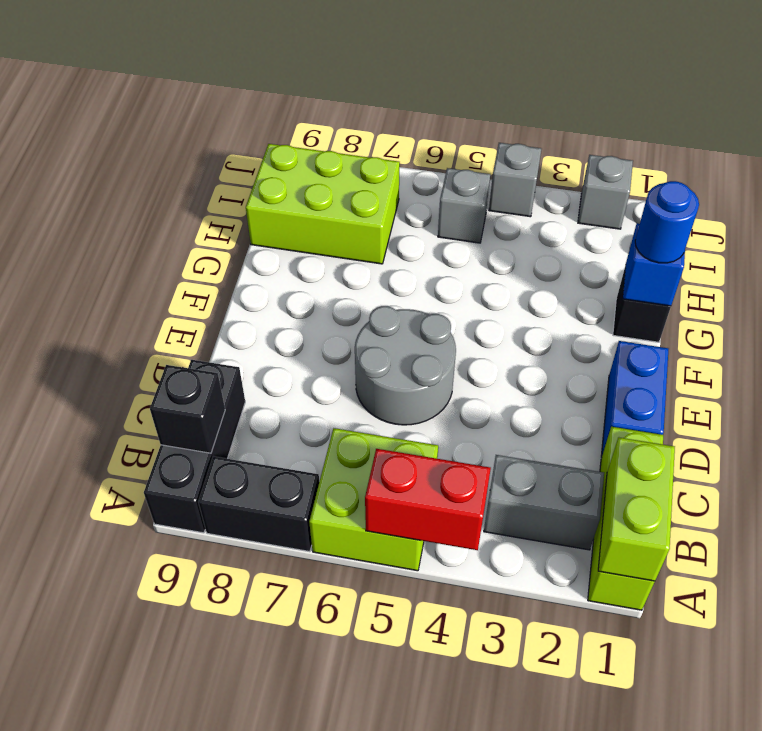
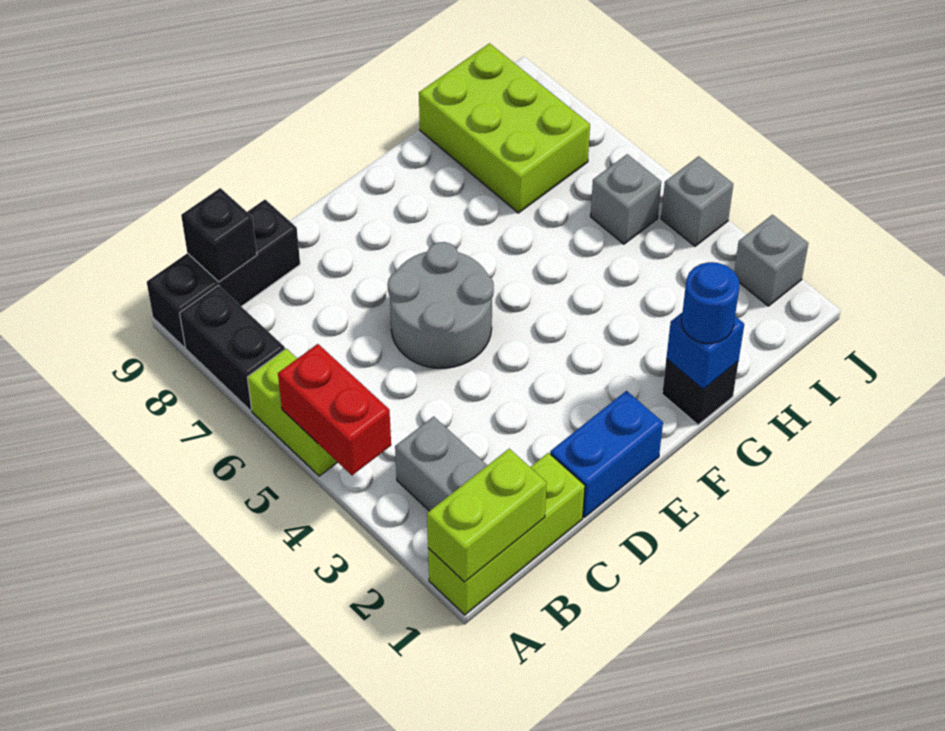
lime brick A5:B6 level 1 -> lime brick A5:A6 level 1

